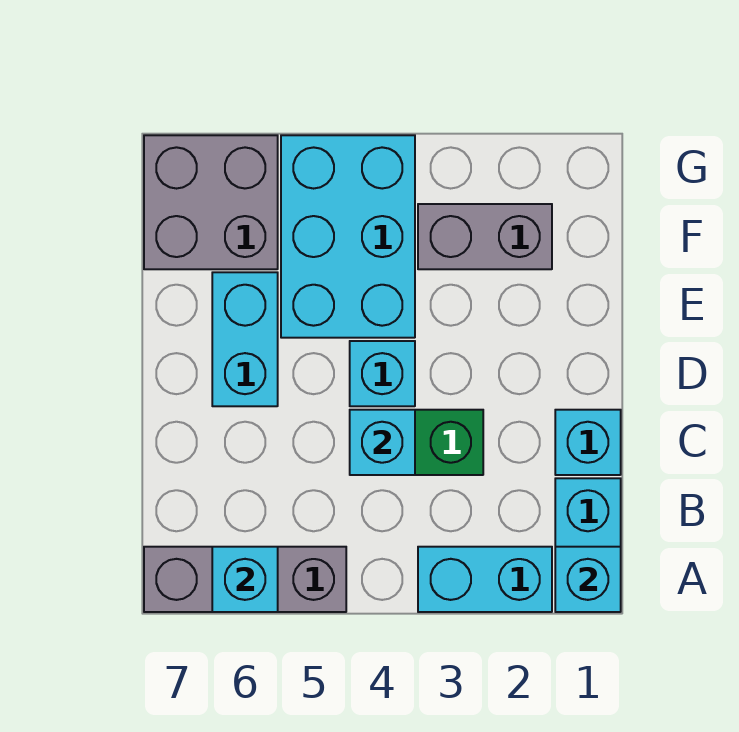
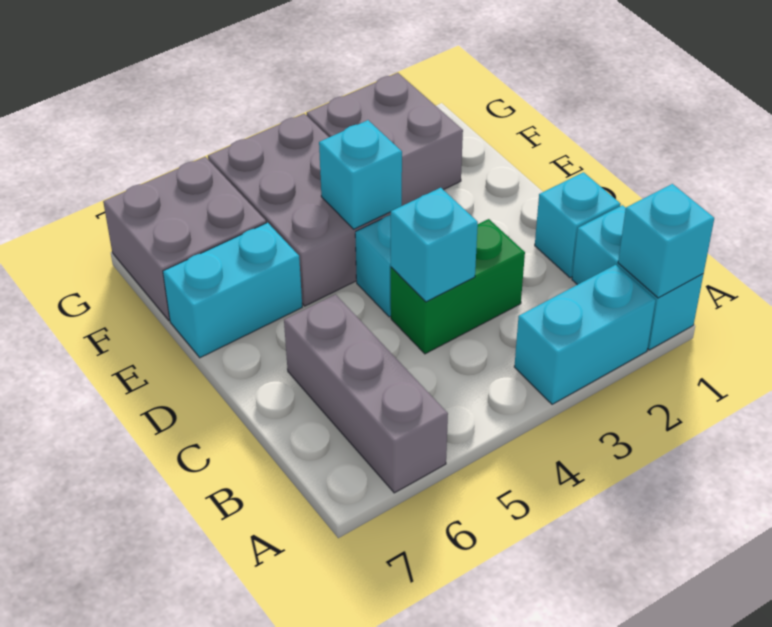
grey brick A5:A7 level 1 -> grey brick A6:C6 level 1
cyan brick A6 level 2 -> cyan brick E4 level 2
cyan brick D6:E6 level 1 -> cyan brick E6:E7 level 1
cyan brick E4:G5 level 1 -> grey brick E4:G5 level 1
grey brick F2:F3 level 1 -> grey brick F2:G3 level 1

